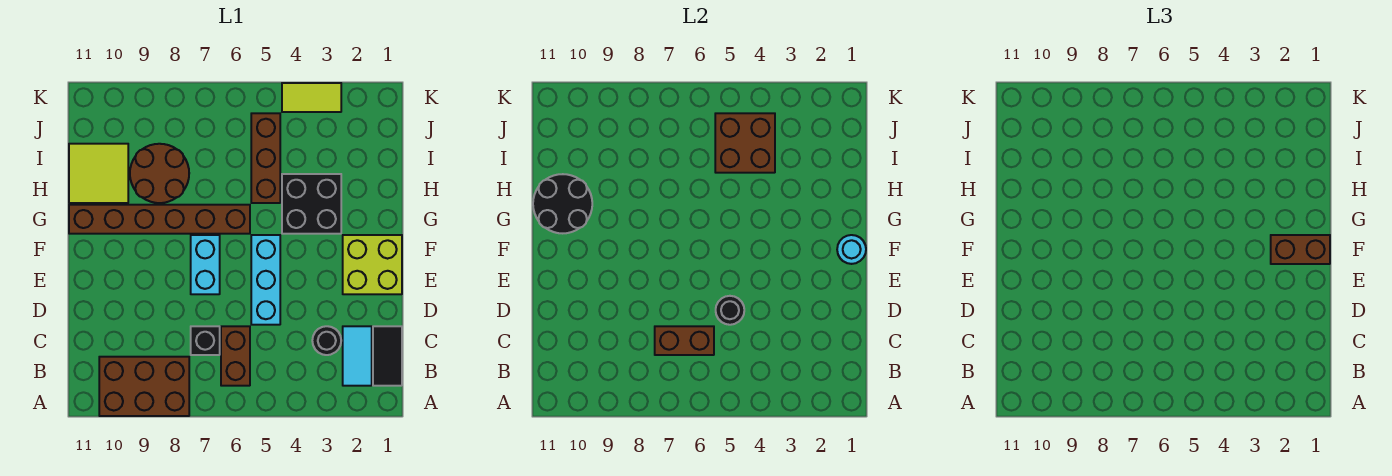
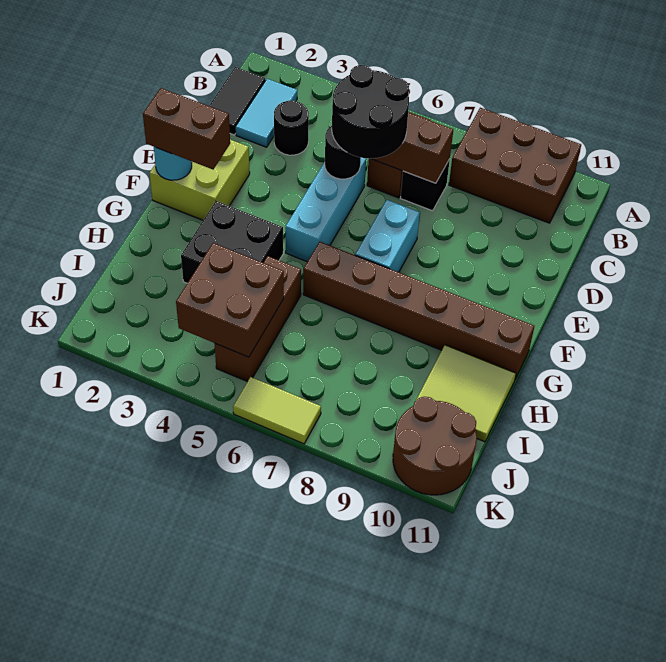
black round brick G10:H11 level 2 -> black round brick C5:D6 level 3
brown round brick H8:I9 level 1 -> brown round brick J10:K11 level 1
lime tile K3:K4 level 1 -> lime tile K6:K7 level 1

